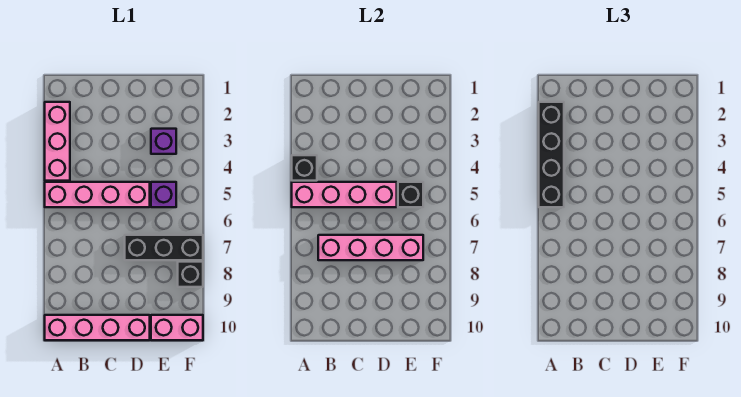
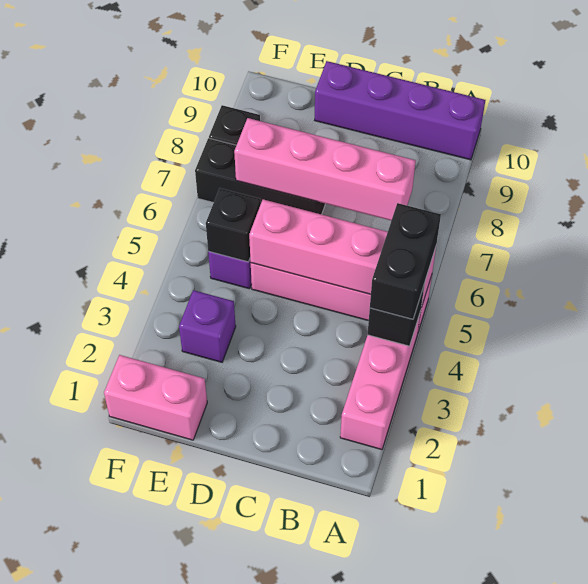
black brick A2:A5 level 3 -> black brick A4:A5 level 3
pink brick A10:D10 level 1 -> purple brick A10:D10 level 1
pink brick E10:F10 level 1 -> pink brick E1:F1 level 1

